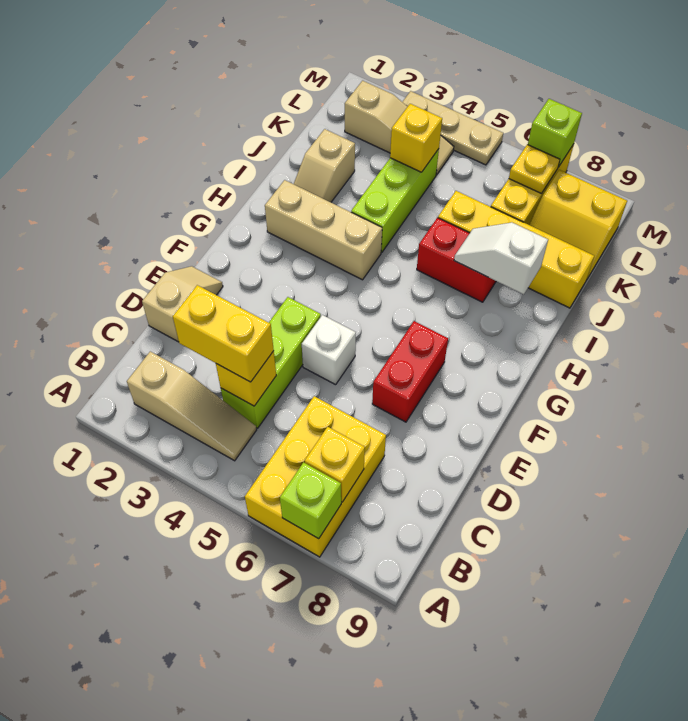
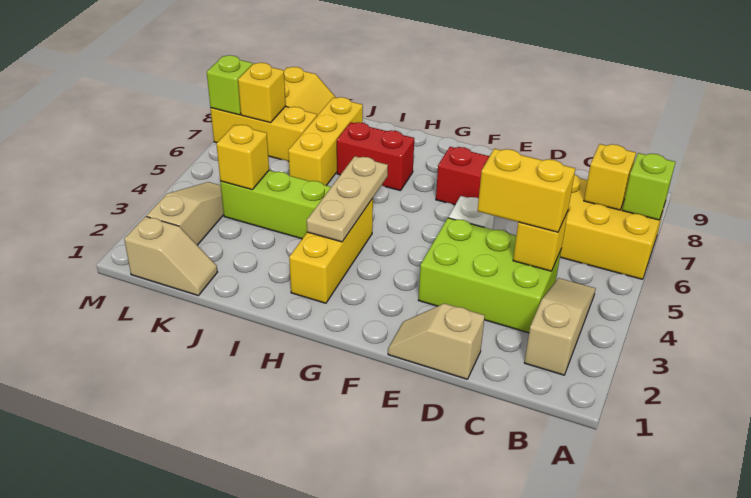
yellow brick C3:C4 level 3 -> yellow brick C4:D4 level 3
lime brick C4:E4 level 1 -> lime brick C3:E4 level 1
tan brick H2:H4 level 1 -> yellow brick H2:H4 level 1
tan slope I2:J2 level 1 top J -> tan slope K1:L1 level 1 top L
red brick I6:I7 level 1 -> red brick H7:I7 level 1
white slope I7:I8 level 2 top 8 -> none
yellow brick J6:J9 level 1 -> yellow brick J6:J8 level 1
yellow plate L7 level 2 -> yellow brick L7 level 2
tan plate M3:M5 level 1 -> tan plate H3:H5 level 2

